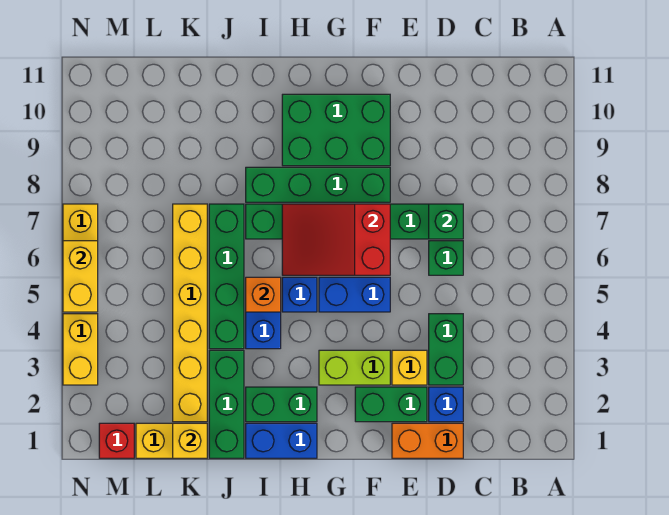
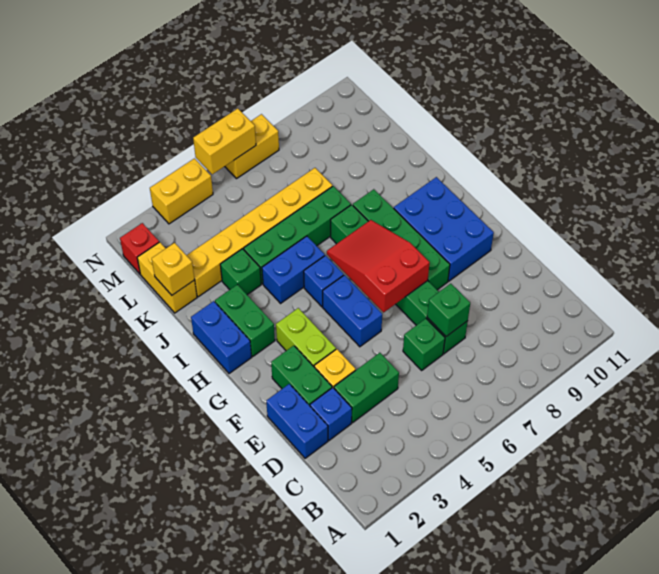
orange brick D1:E1 level 1 -> blue brick D1:E1 level 1
green brick F9:H10 level 1 -> blue brick F9:H10 level 1
orange brick I5 level 2 -> none
green brick J1:J3 level 1 -> green brick J3 level 1

